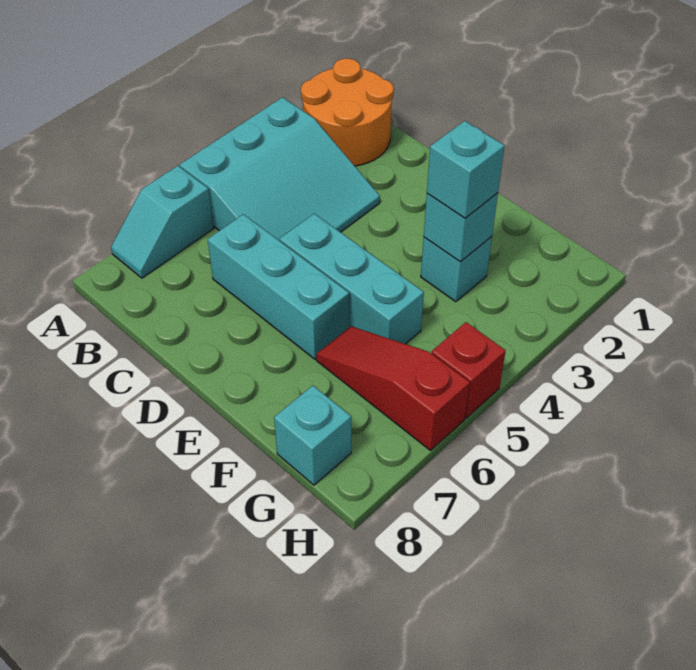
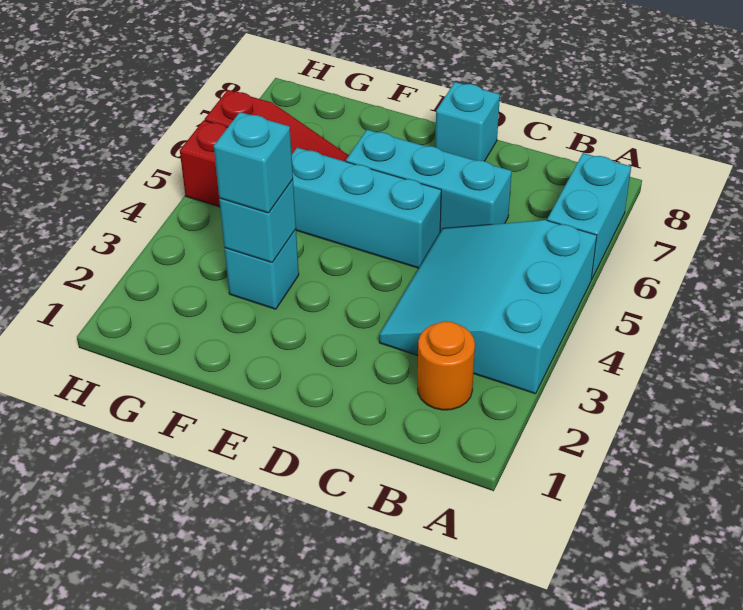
orange round brick A1:B2 level 1 -> orange round brick B2 level 1
cyan slope A6:A7 level 1 top 6 -> cyan brick A6:A7 level 1
cyan brick G8 level 1 -> cyan brick D8 level 1

